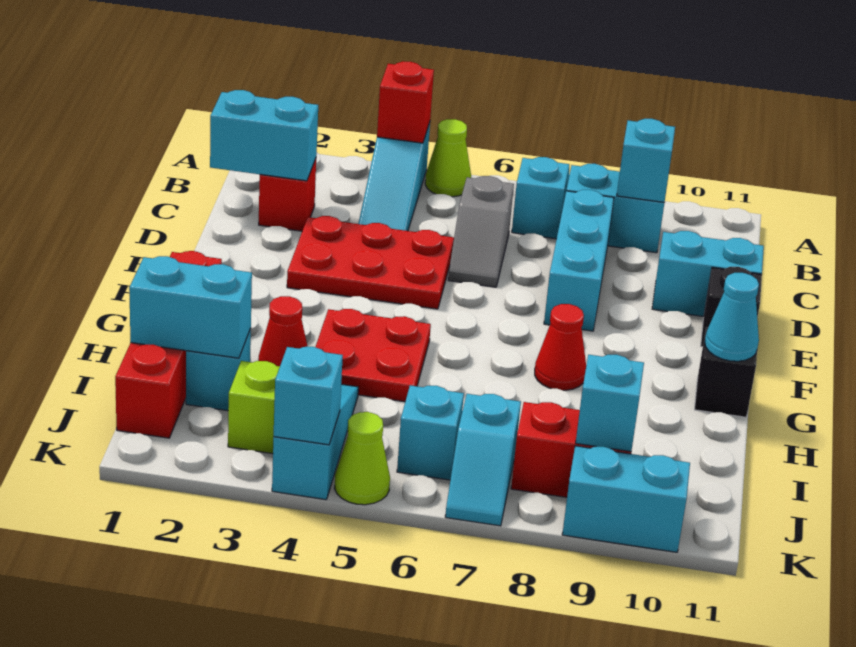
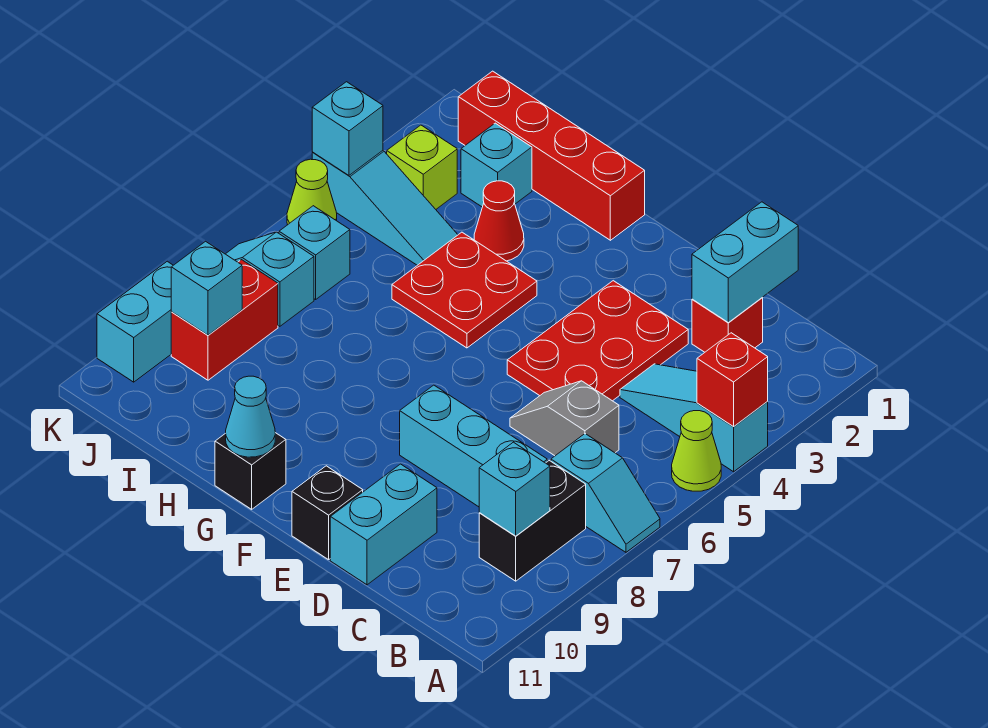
cyan brick B8:B9 level 1 -> black brick B8:B9 level 1
red cone G8 level 1 -> none
cyan brick I1:I2 level 2 -> none

